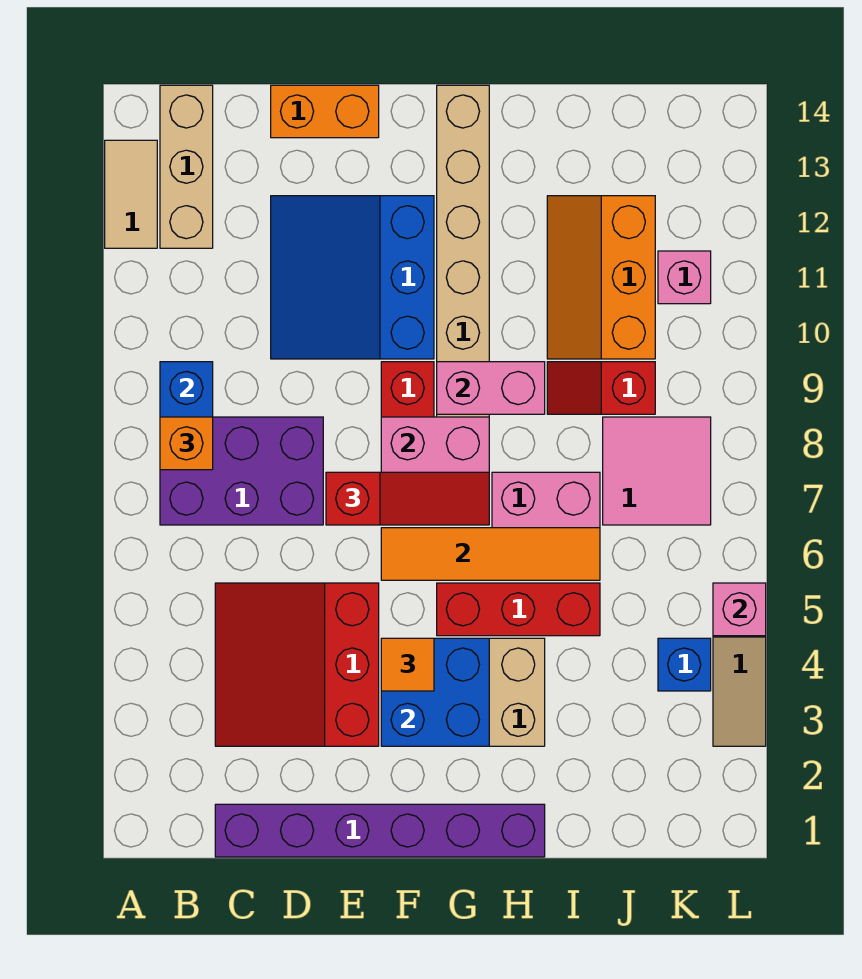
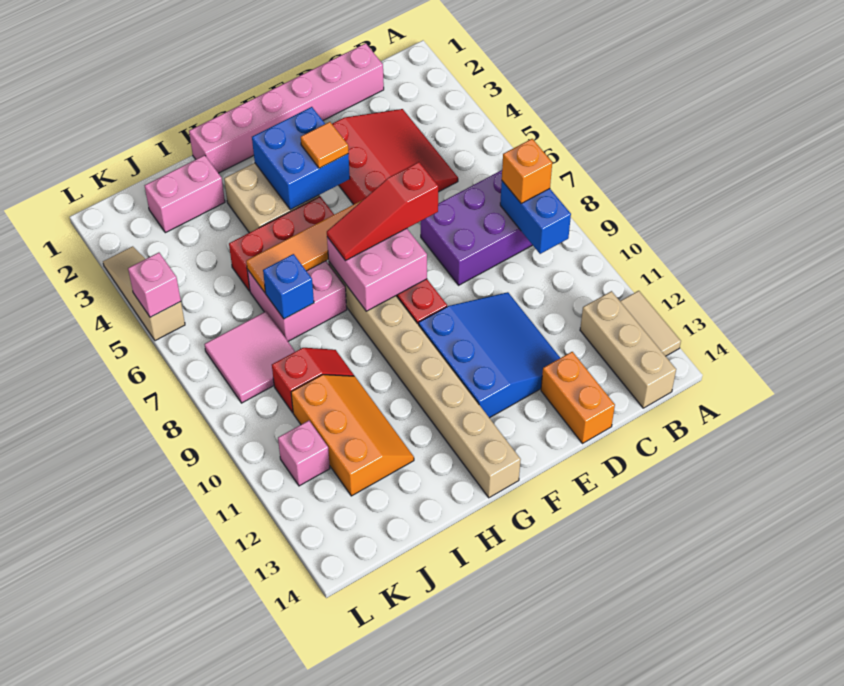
purple brick C1:H1 level 1 -> pink brick C1:H1 level 1
orange brick D14:E14 level 1 -> orange brick D13:D14 level 1
pink brick G9:H9 level 2 -> pink brick I2:J2 level 1
blue brick K4 level 1 -> blue brick I7 level 2

